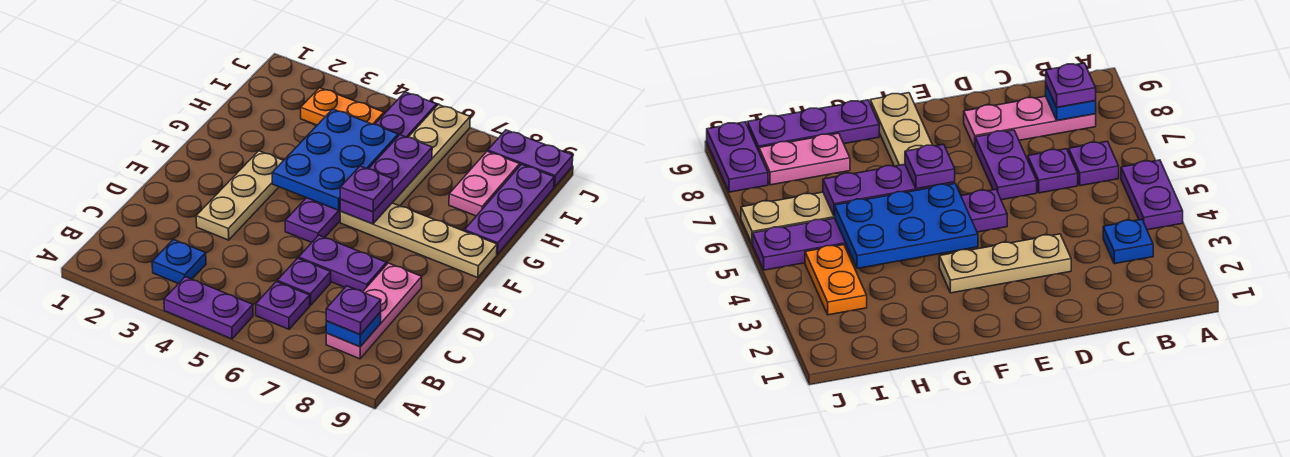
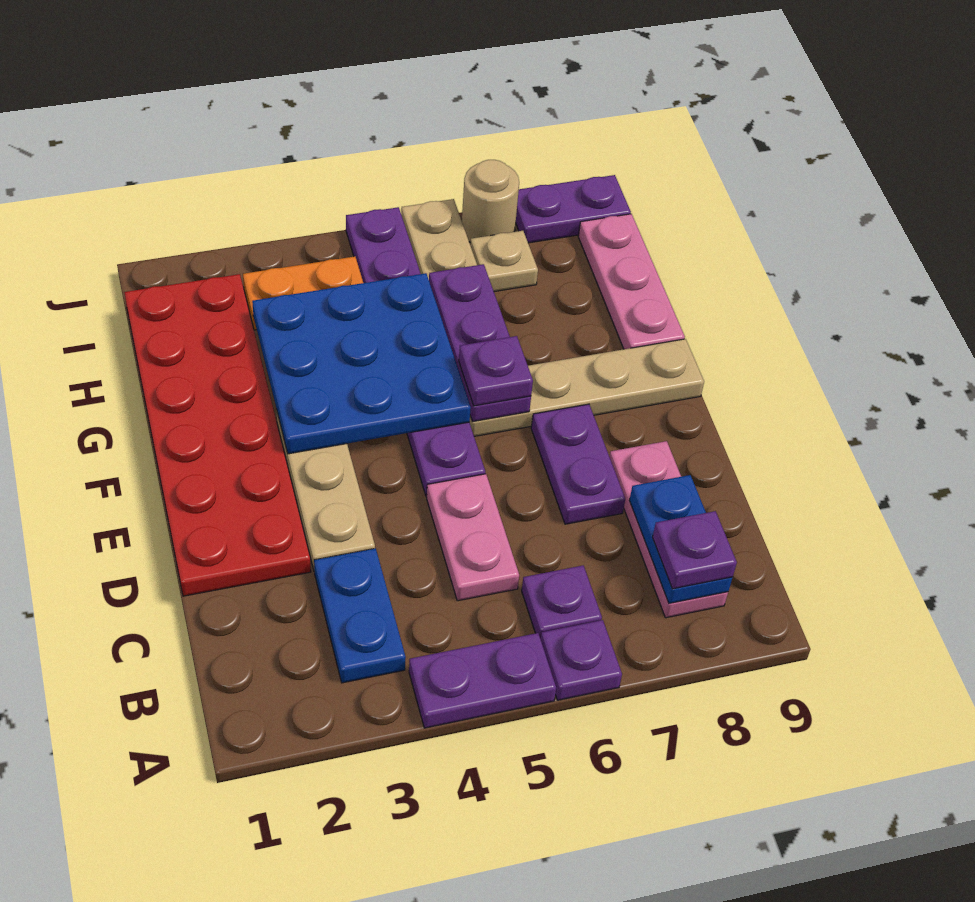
blue plate B3 level 1 -> blue plate B3:C3 level 1
blue plate B8 level 2 -> blue plate B8:C8 level 2
purple plate C6 level 1 -> purple plate A6 level 1
none -> red plate D1:I2 level 1
purple plate D6:D7 level 1 -> purple plate D7:E7 level 1
blue plate F4:H5 level 2 -> blue plate F3:H5 level 2
purple plate G9:I9 level 1 -> pink plate G9:I9 level 1
pink plate H8:I8 level 1 -> pink plate C5:D5 level 1
none -> tan plate I7 level 1
none -> tan round brick J7 level 1

